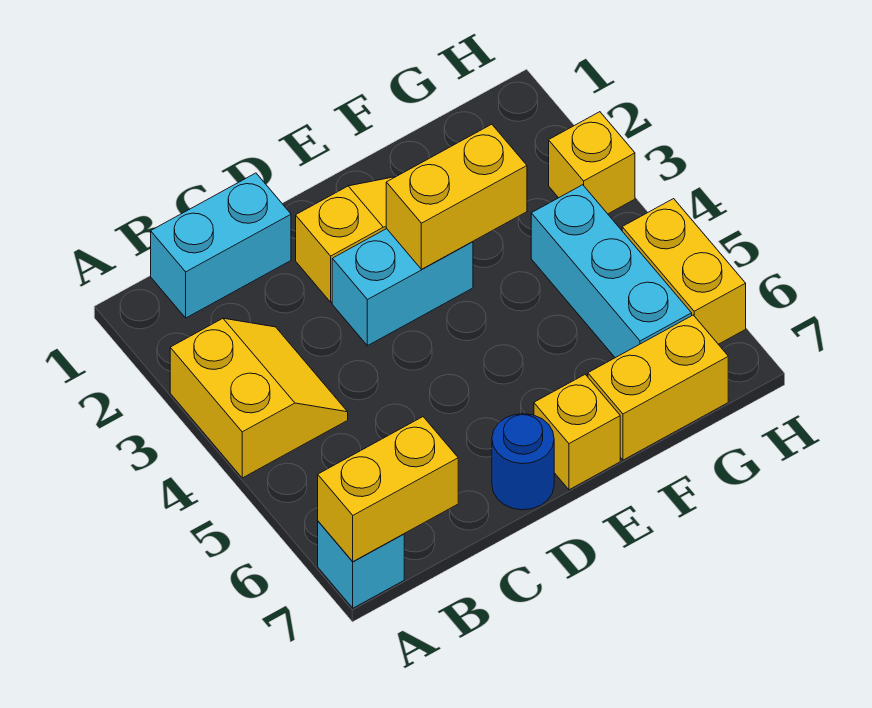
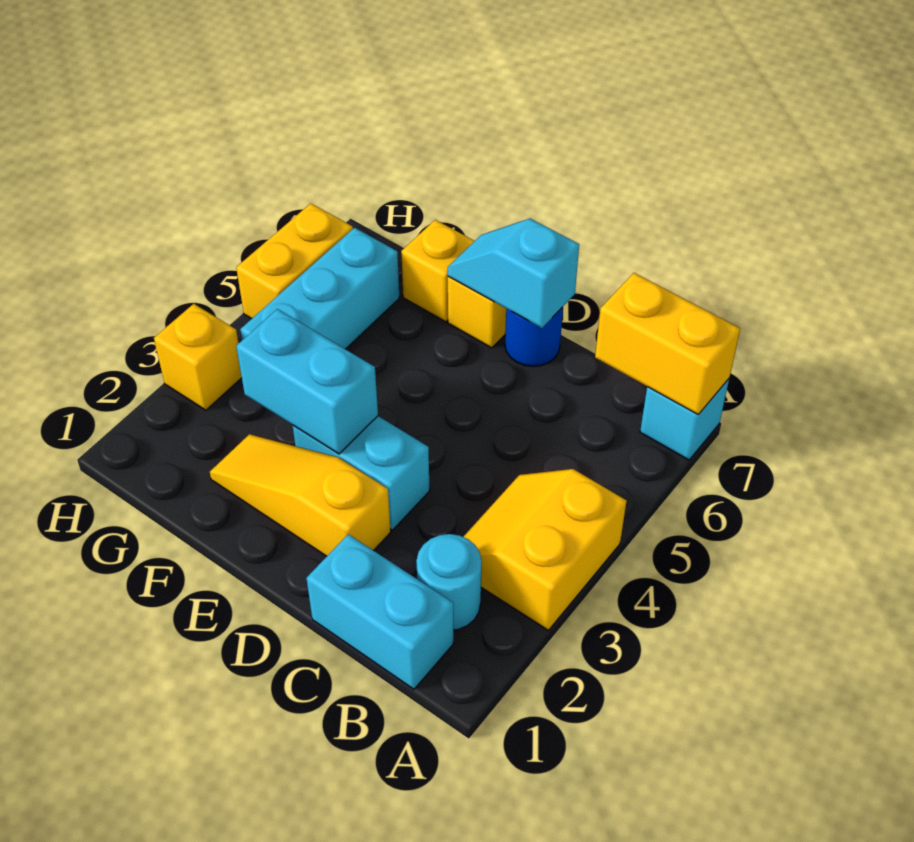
none -> cyan round brick B2 level 1
none -> cyan slope D7:E7 level 2 top D
yellow brick E3:F3 level 2 -> cyan brick E3:F3 level 2
yellow brick F7:G7 level 1 -> yellow brick F7 level 1

